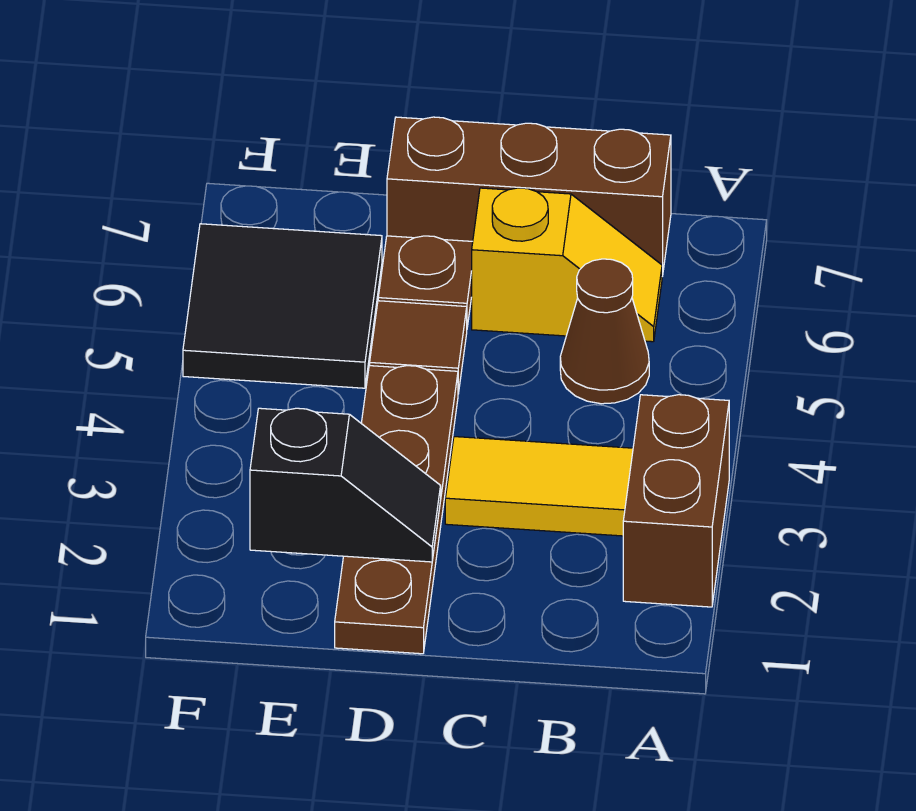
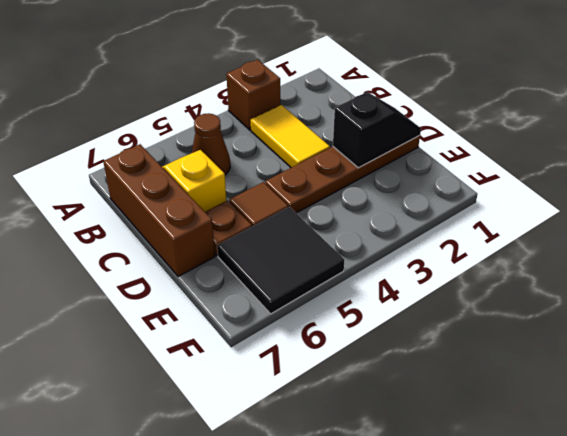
brown brick A2:A3 level 1 -> brown brick A3 level 1
black slope D2:E2 level 2 top E -> black slope D1:D2 level 2 top 2

